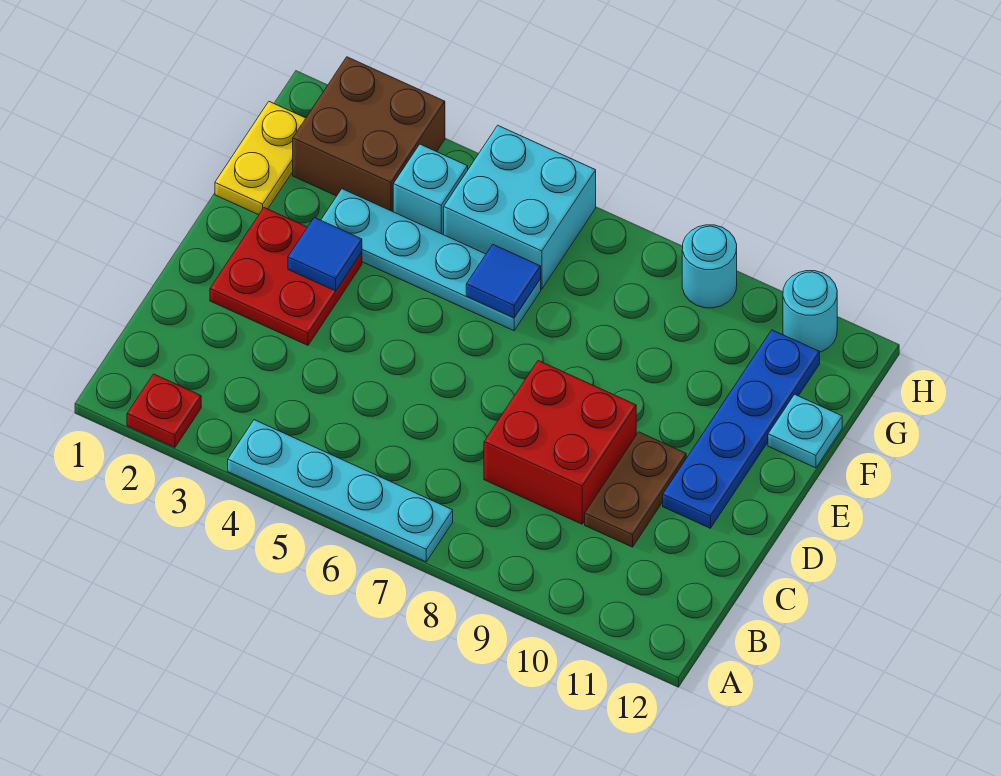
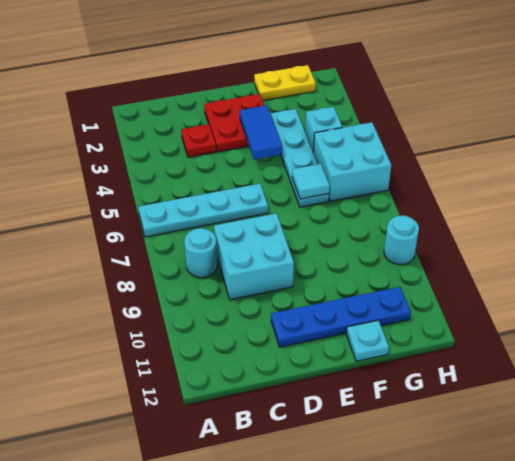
red plate A2 level 1 -> red plate C3 level 1
cyan plate A4:A7 level 1 -> cyan plate A6:D6 level 1
red brick C8:D9 level 1 -> cyan brick C8:D9 level 1
brown plate C10:D10 level 1 -> none
blue tile E3 level 2 -> blue tile E3:E4 level 2
blue tile F6 level 2 -> cyan tile F6 level 2
brown brick G2:H3 level 1 -> none
cyan round brick H11 level 1 -> cyan round brick B8 level 1

